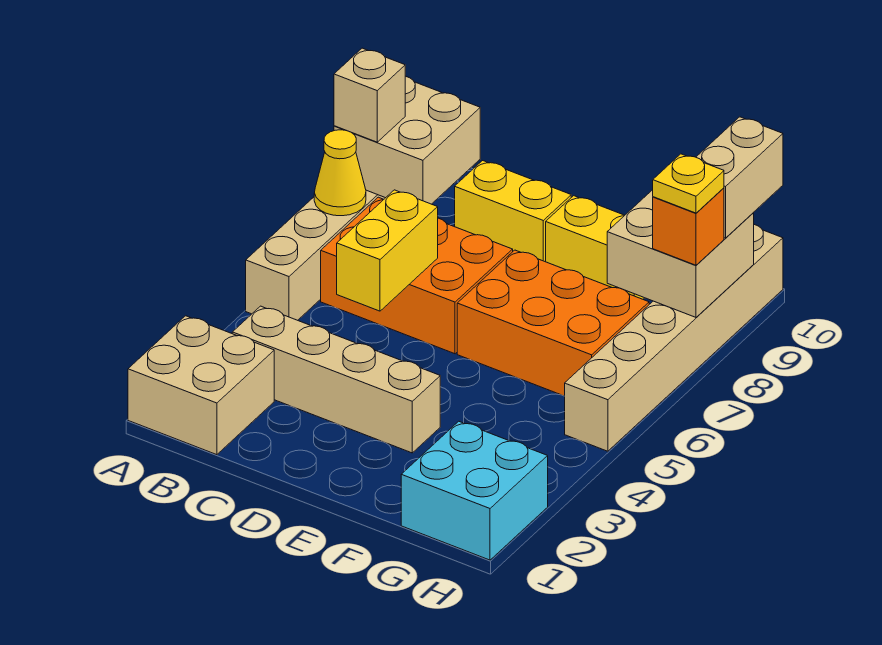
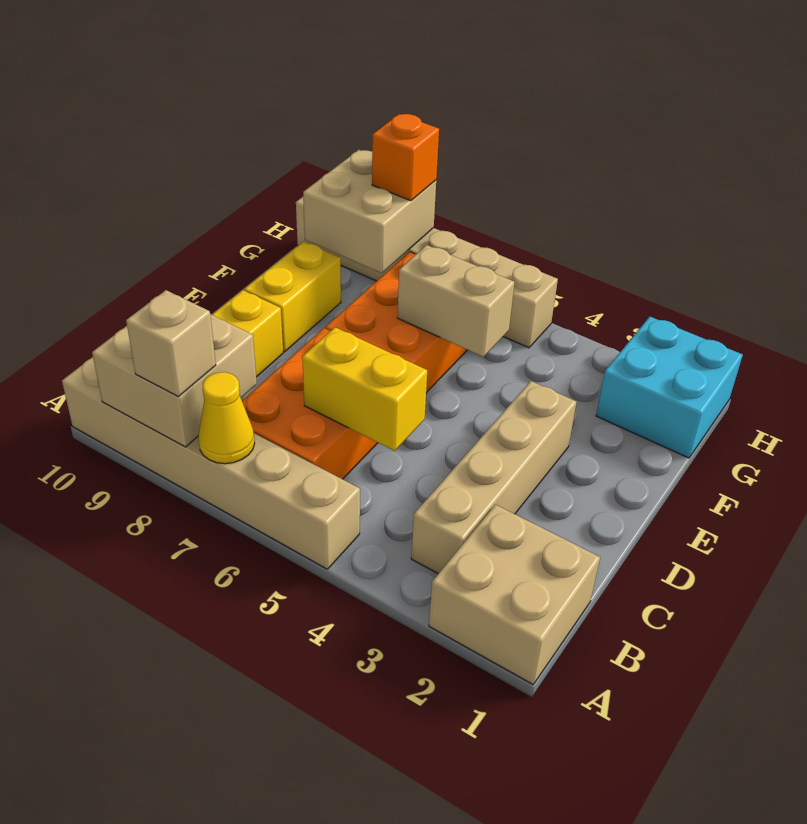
yellow plate H8 level 4 -> none
tan brick H9:H10 level 3 -> tan brick F5:F6 level 2

